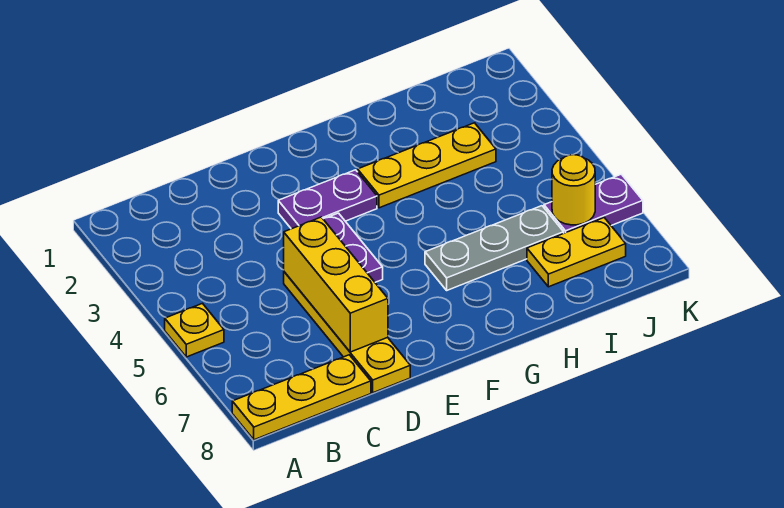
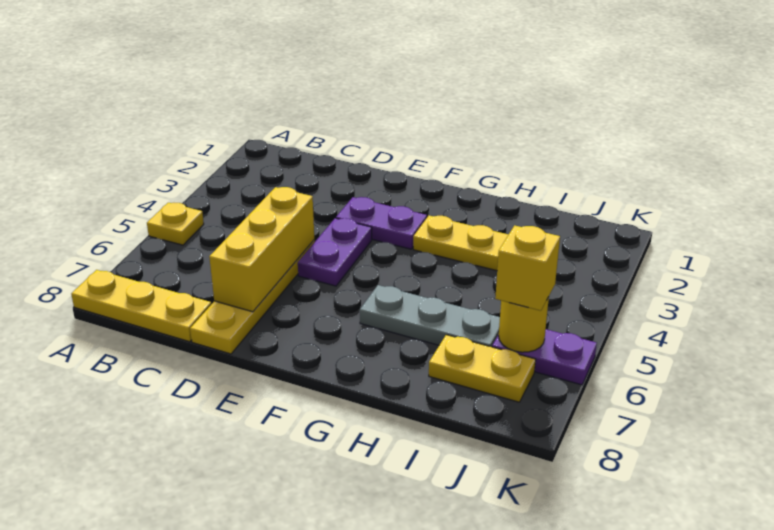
none -> yellow brick J6 level 3

